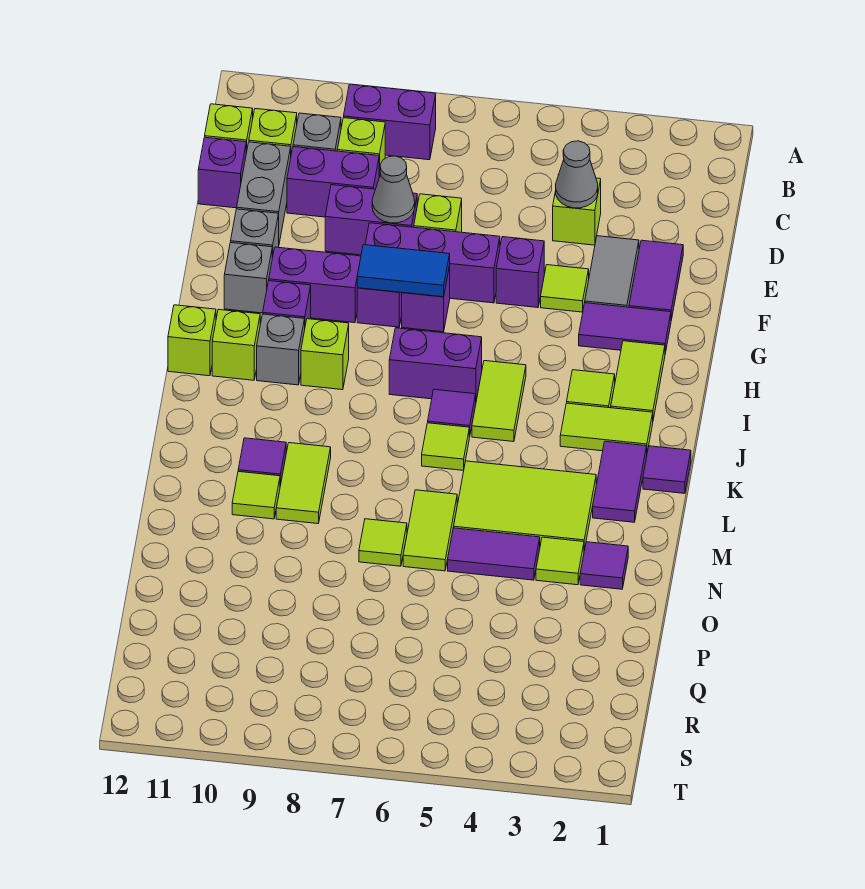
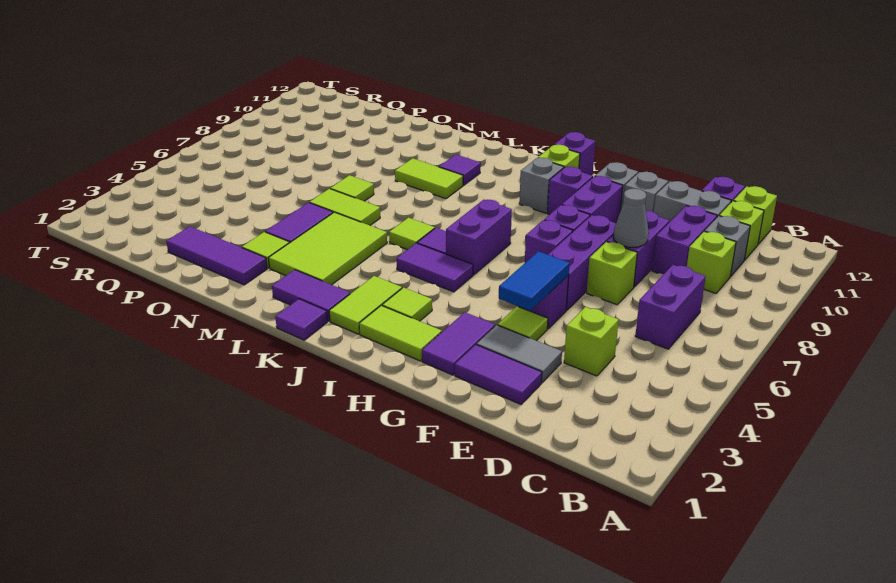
purple brick B8:B9 level 1 -> purple brick C6:C7 level 1
grey cone D4 level 2 -> none
blue tile G7:G8 level 2 -> blue tile F4:F5 level 2
lime tile I5:J5 level 1 -> purple tile I5:J5 level 1
lime brick I9 level 1 -> none
lime brick I12 level 1 -> purple brick I12 level 1
lime tile M10 level 1 -> none
purple tile N2 level 1 -> purple tile N2:P2 level 1

